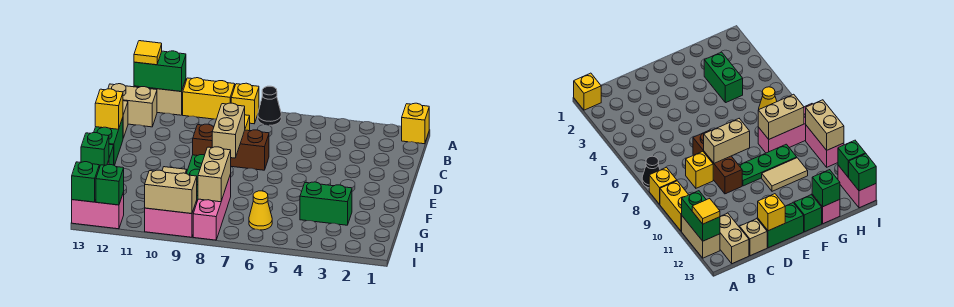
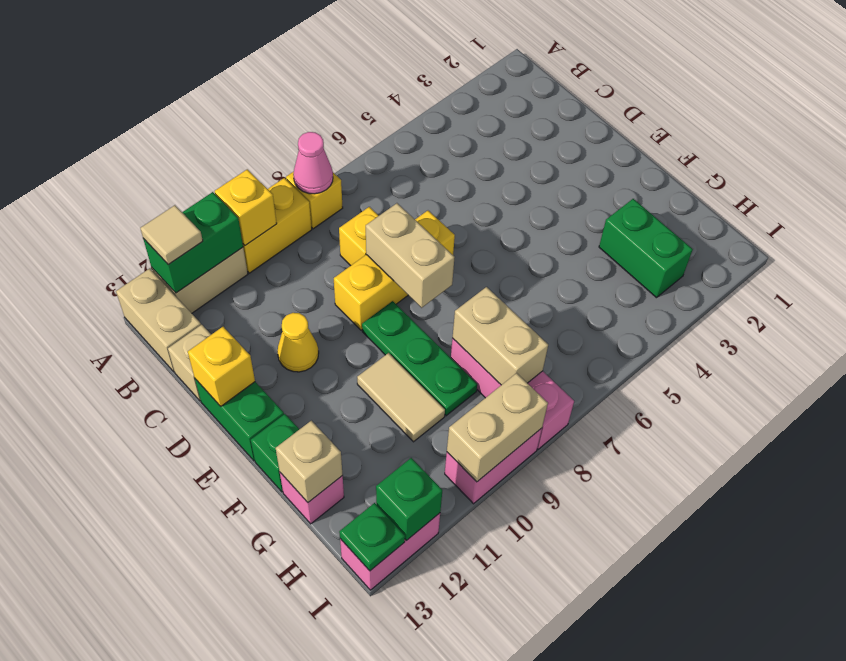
yellow brick A1 level 1 -> yellow brick A10 level 2
black cone A7 level 1 -> none
none -> pink cone A8 level 2
yellow tile A12 level 3 -> tan tile A12 level 3
tan brick B12:B13 level 1 -> tan brick A13:B13 level 1
brown brick D7:D9 level 1 -> yellow brick D7:D9 level 1
green brick G3:G4 level 1 -> green brick G3:H3 level 1
green brick G13 level 2 -> tan brick G13 level 2
yellow cone H6 level 1 -> yellow cone D11 level 1
green brick I13 level 2 -> green plate I13 level 2

